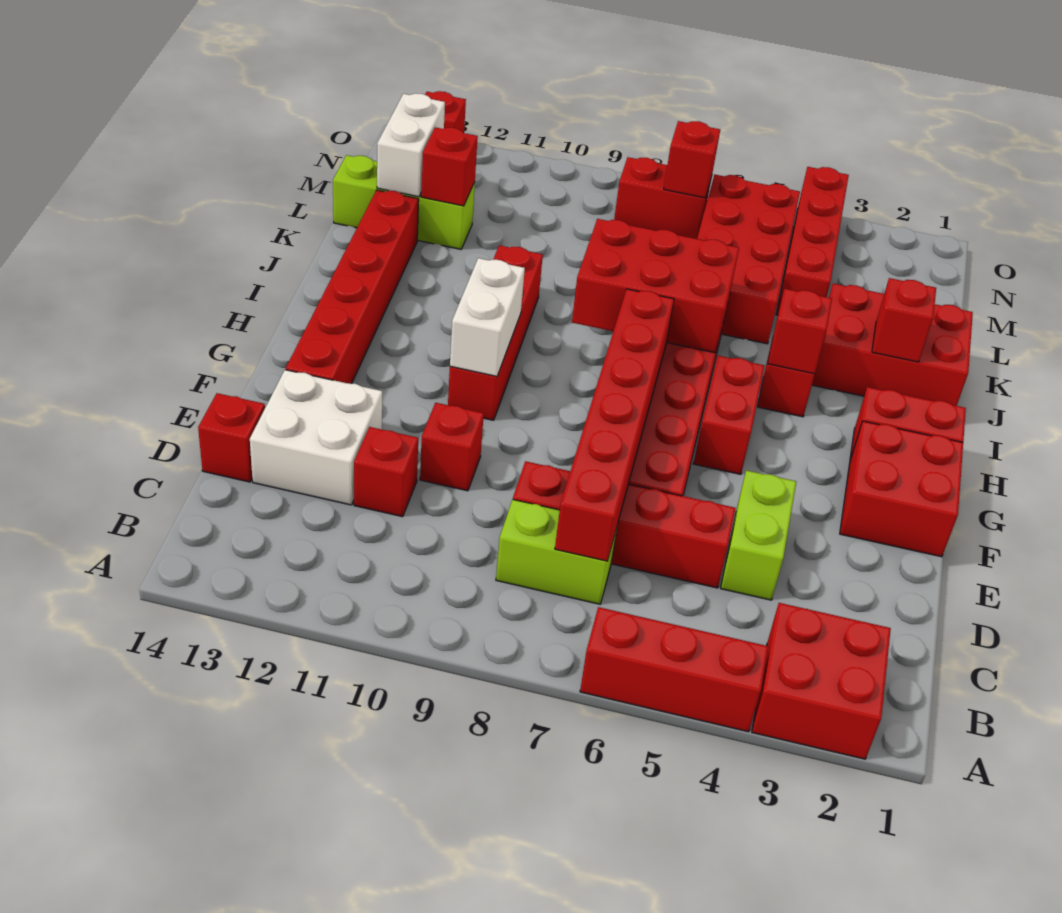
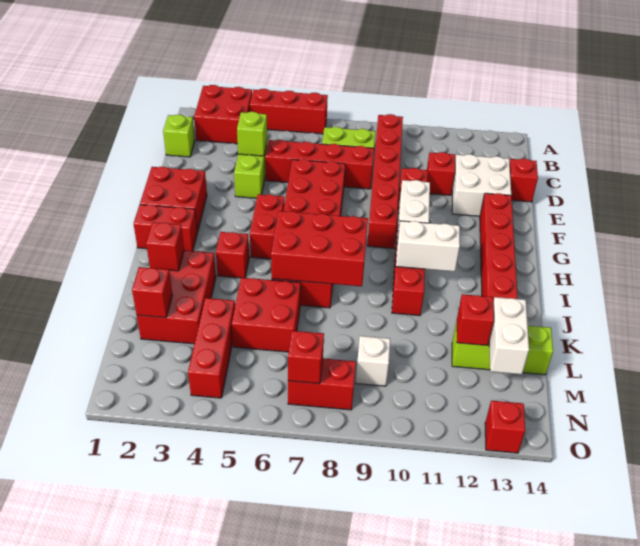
none -> lime brick C1 level 1
red brick C7:H7 level 2 -> red brick B9:G9 level 1
none -> lime brick D4 level 2
red brick I4 level 2 -> red brick L2 level 2
none -> white brick I10:I11 level 2
red brick J1:K3 level 1 -> red brick J2:L3 level 1
red brick K5:N6 level 1 -> red brick K5:L6 level 1
red brick L4:O4 level 1 -> red brick L4:N4 level 1
none -> white brick M9 level 1

